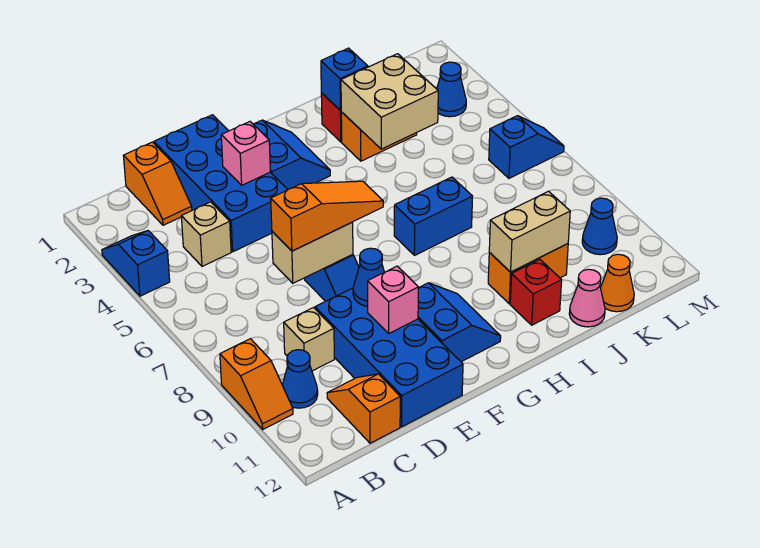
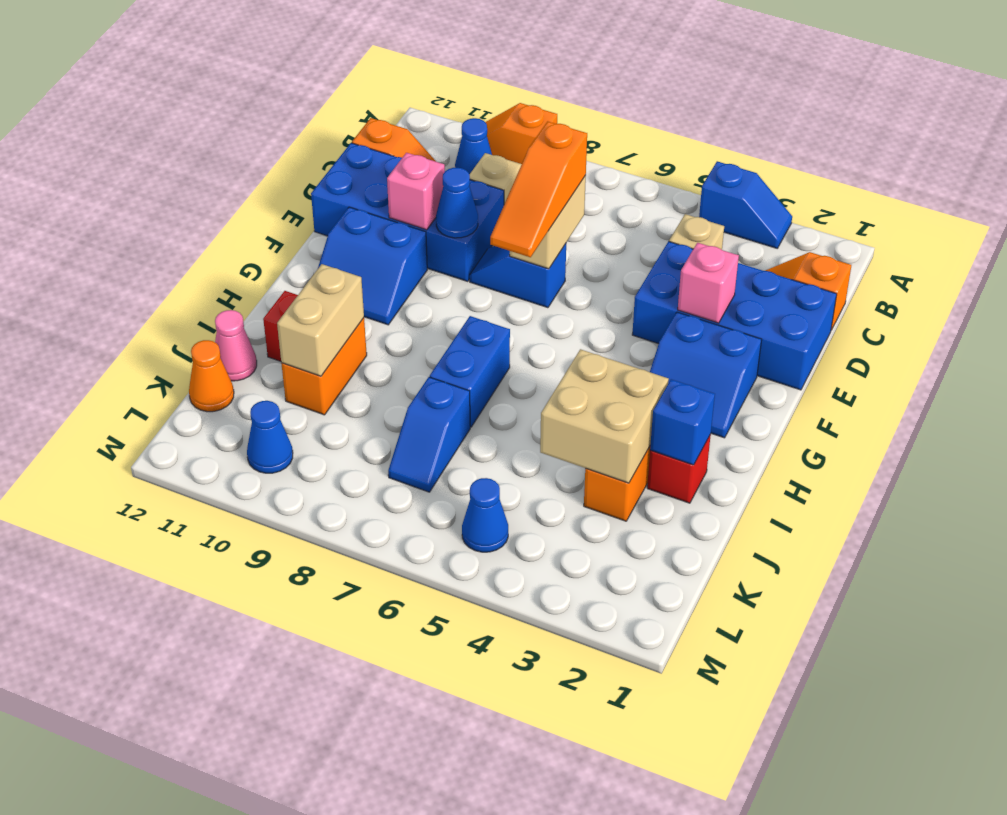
blue cone L3 level 1 -> blue cone L5 level 1
blue slope L6:M6 level 1 top L -> blue slope J7:K7 level 1 top J

